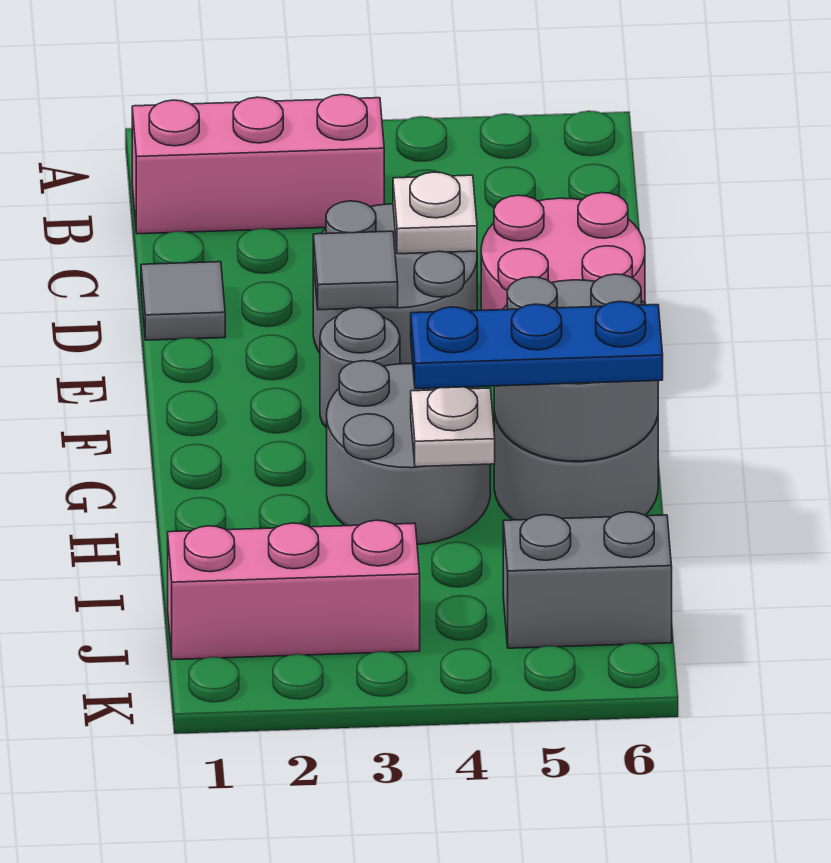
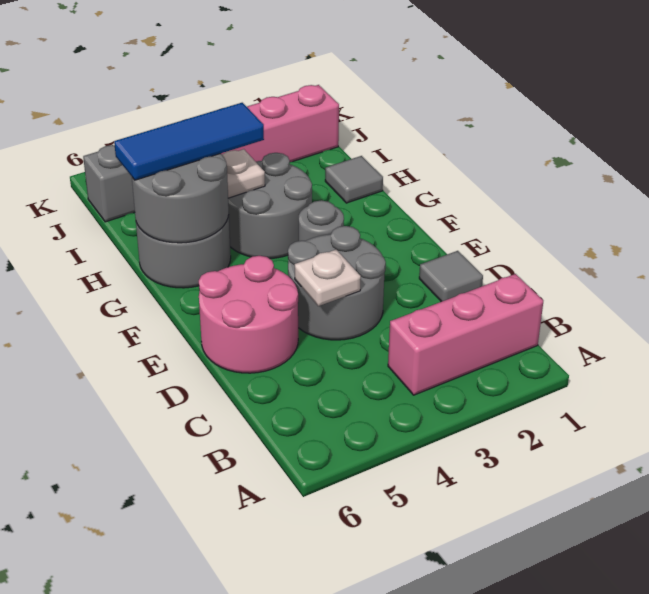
grey tile E3 level 2 -> grey tile H1 level 1
blue plate H4:H6 level 3 -> blue tile H4:H6 level 3

